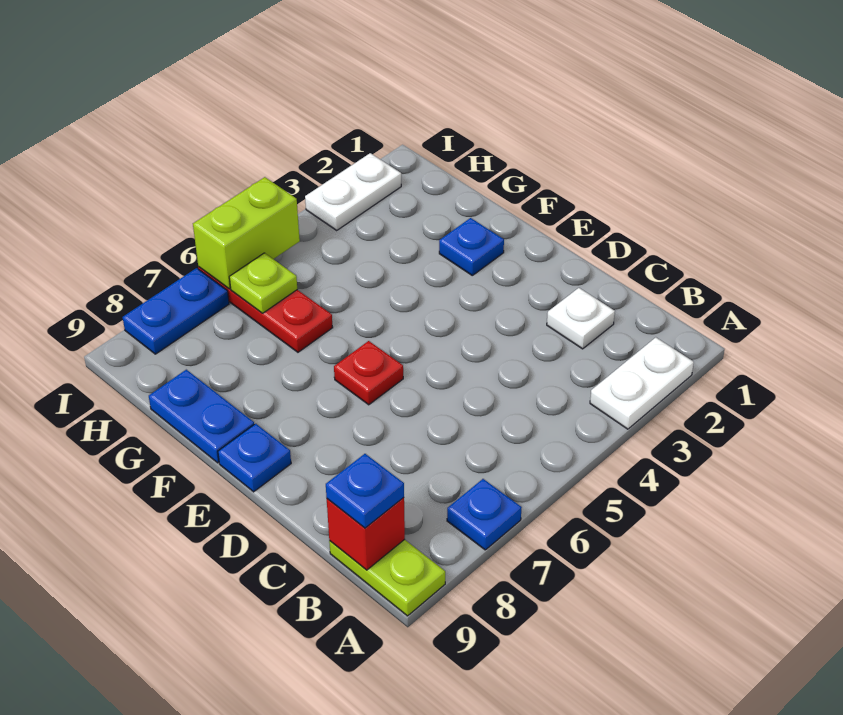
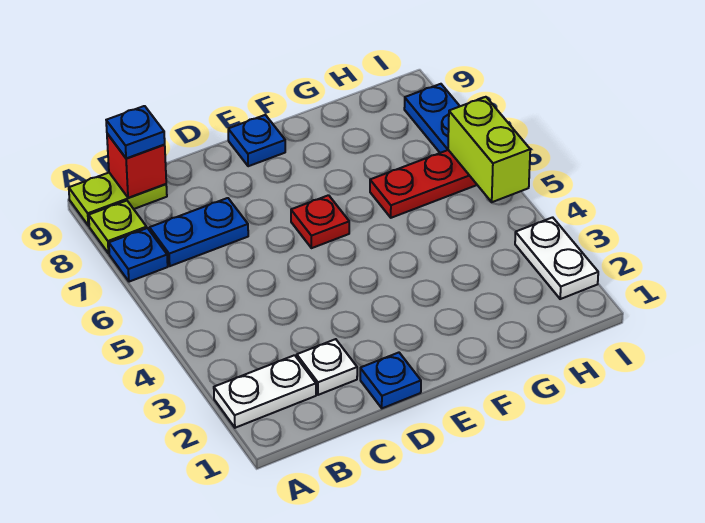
white plate A2:A3 level 1 -> white plate A2:B2 level 1
blue plate F2 level 1 -> blue plate D1 level 1
blue plate F9:G9 level 1 -> blue plate B7:C7 level 1
lime plate H6 level 2 -> lime plate A8 level 1

